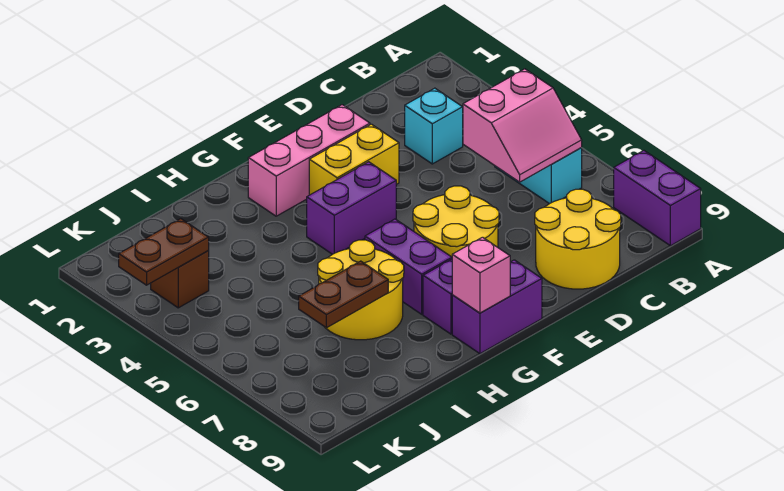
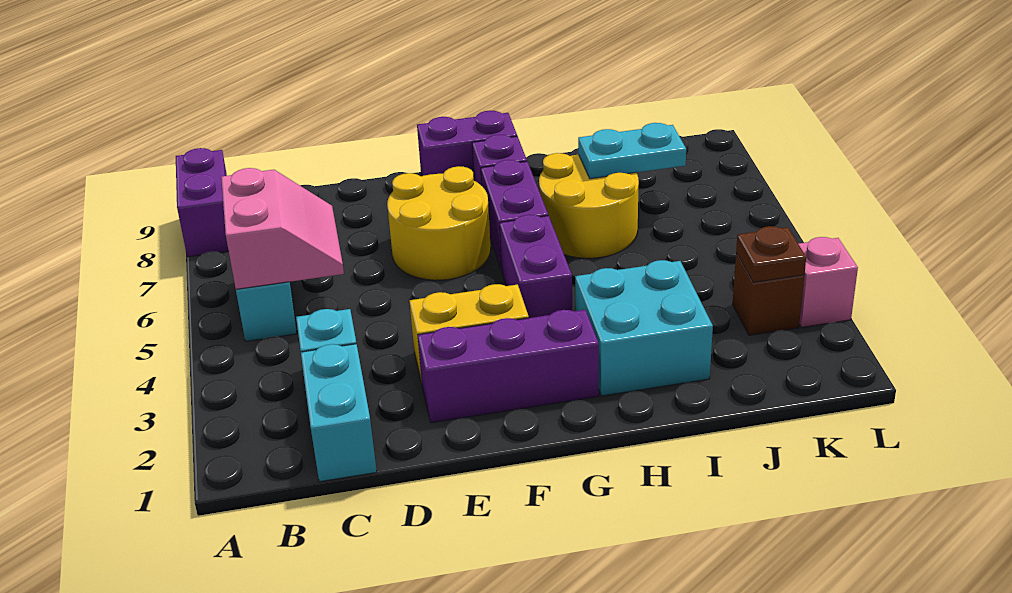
pink slope B5:C6 level 2 top 5 -> pink slope B5:C6 level 2 top B
none -> cyan brick C1:C2 level 1
yellow round brick C8:D9 level 1 -> none
pink brick E2:G2 level 1 -> purple brick E2:G2 level 1
purple brick F4:G4 level 1 -> purple brick G4:G5 level 1
pink brick G9 level 2 -> pink brick L3 level 1
none -> cyan brick H2:I3 level 1
brown plate I7:J7 level 2 -> cyan plate I7:J7 level 2
brown plate K3:L3 level 2 -> brown plate K3 level 2

